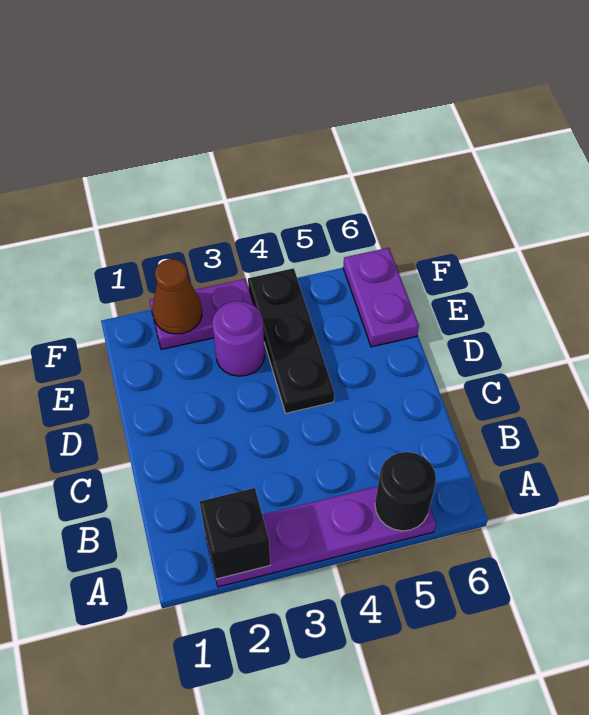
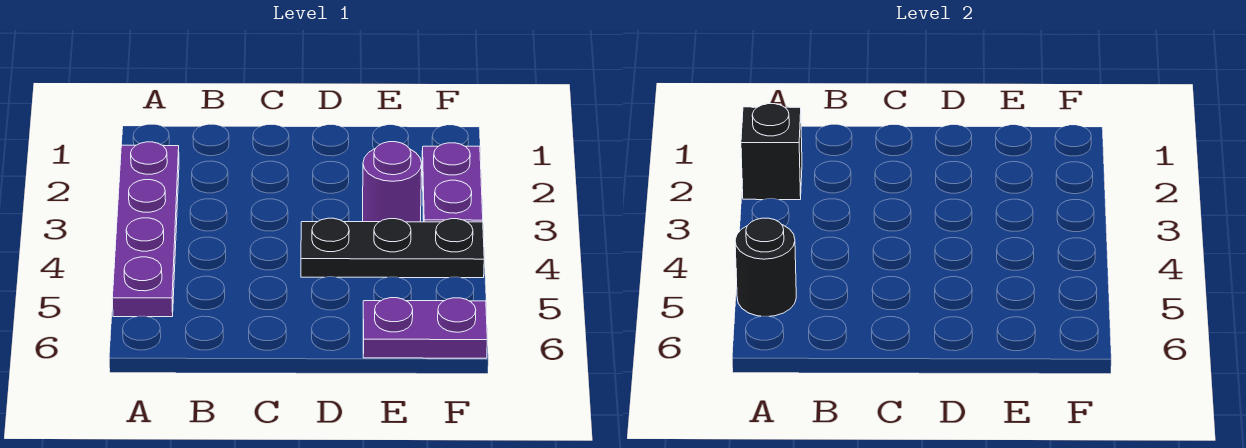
brown cone F2 level 2 -> none

